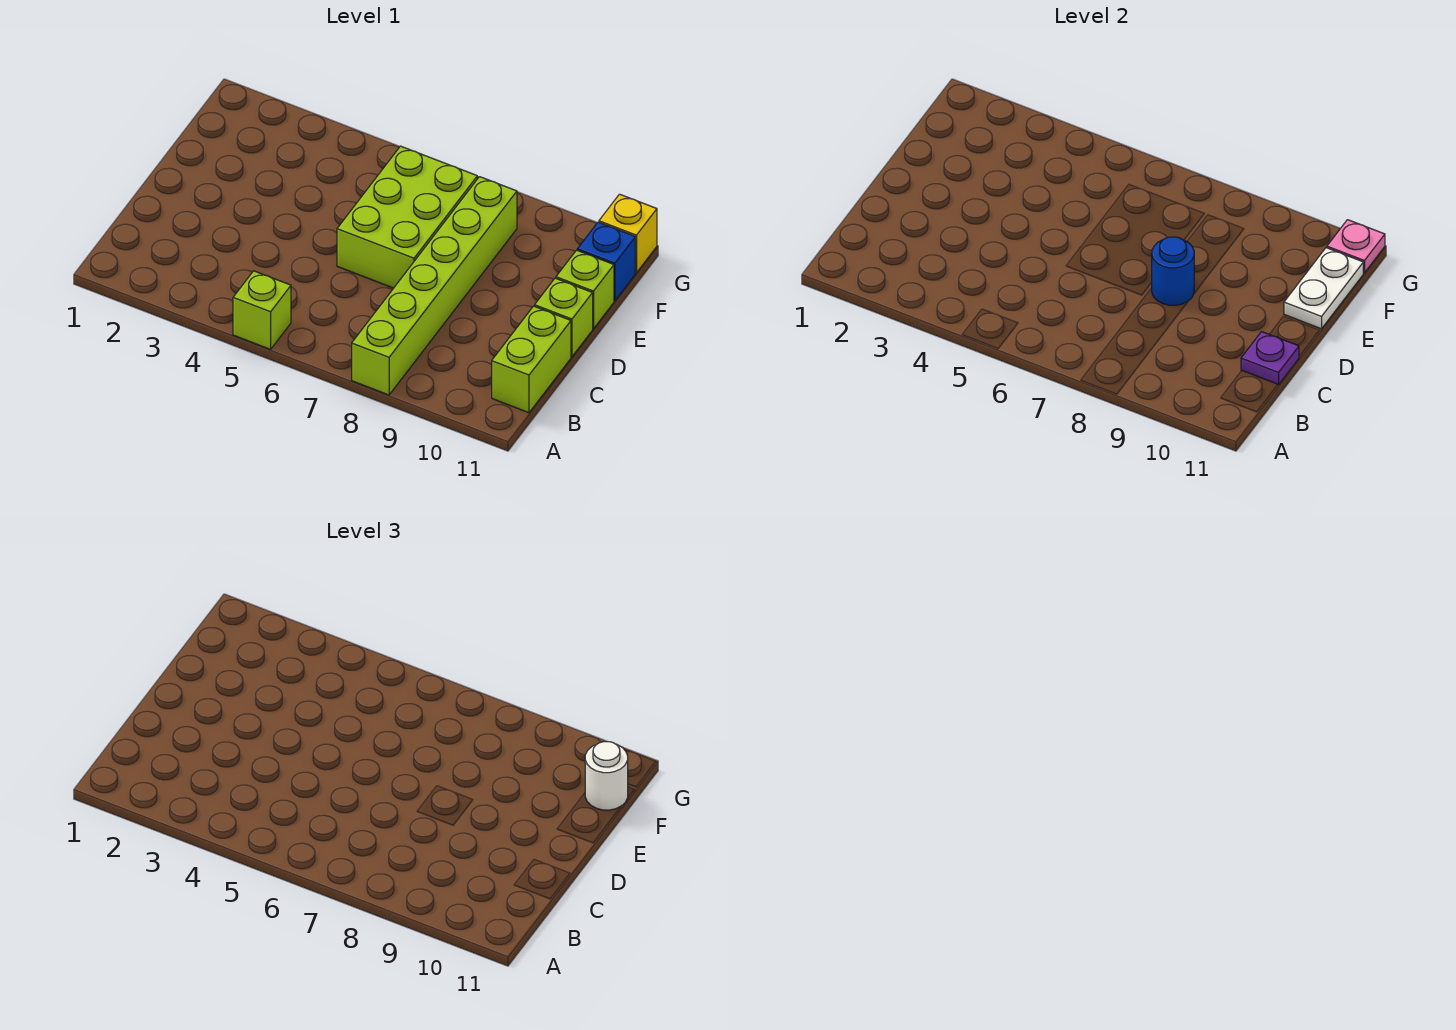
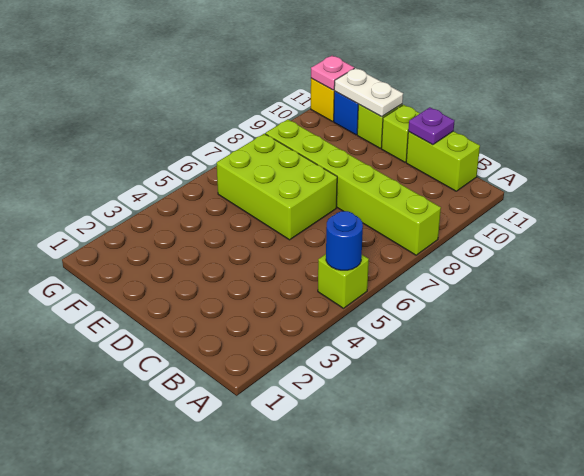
blue round brick D8 level 2 -> blue round brick A5 level 2
white round brick F11 level 3 -> none

